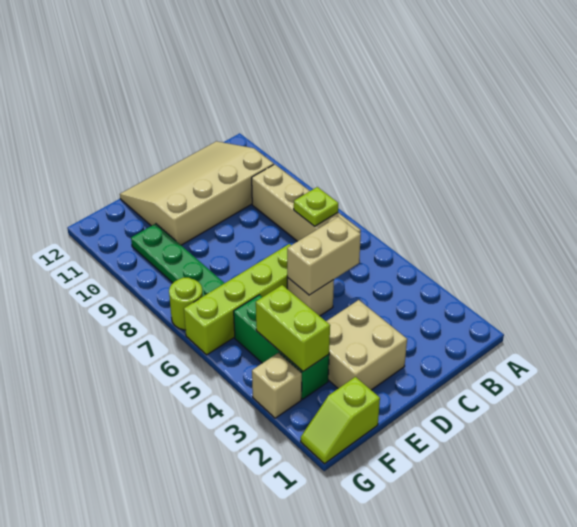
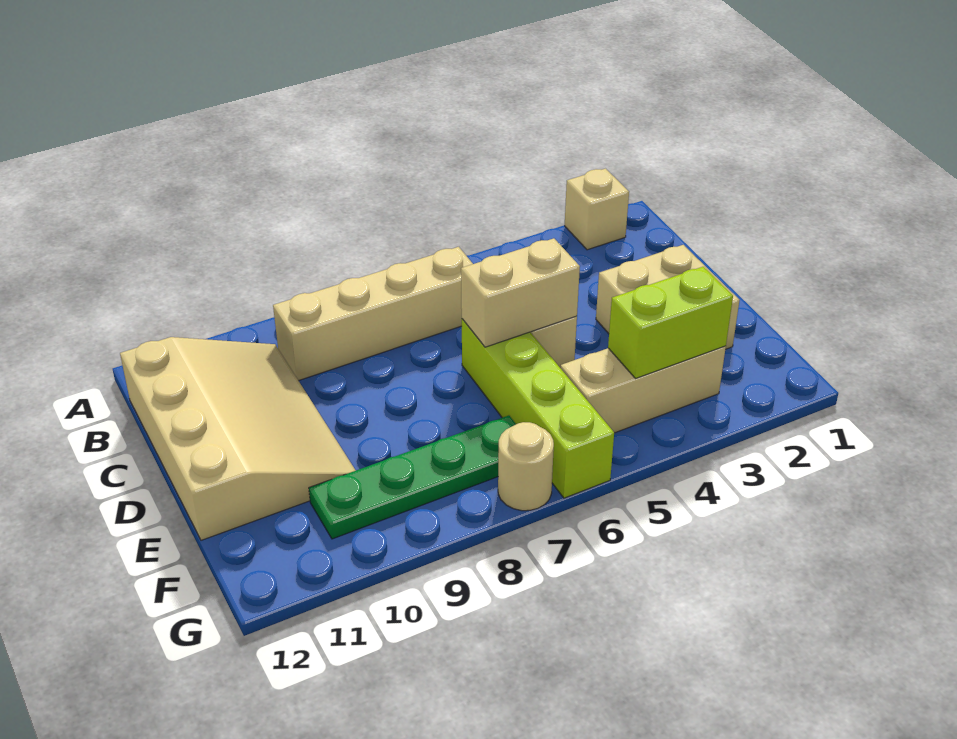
lime plate B7 level 2 -> none
tan slope B10:E12 level 1 top 10 -> tan slope B10:E12 level 1 top 12
tan brick C5:D5 level 2 -> tan brick D5:D6 level 2
lime slope F1:G1 level 1 top F -> none
green brick F3:F5 level 1 -> tan brick F3:F5 level 1
tan brick G3 level 1 -> tan brick A2 level 1
lime round brick G7 level 1 -> tan round brick G7 level 1

